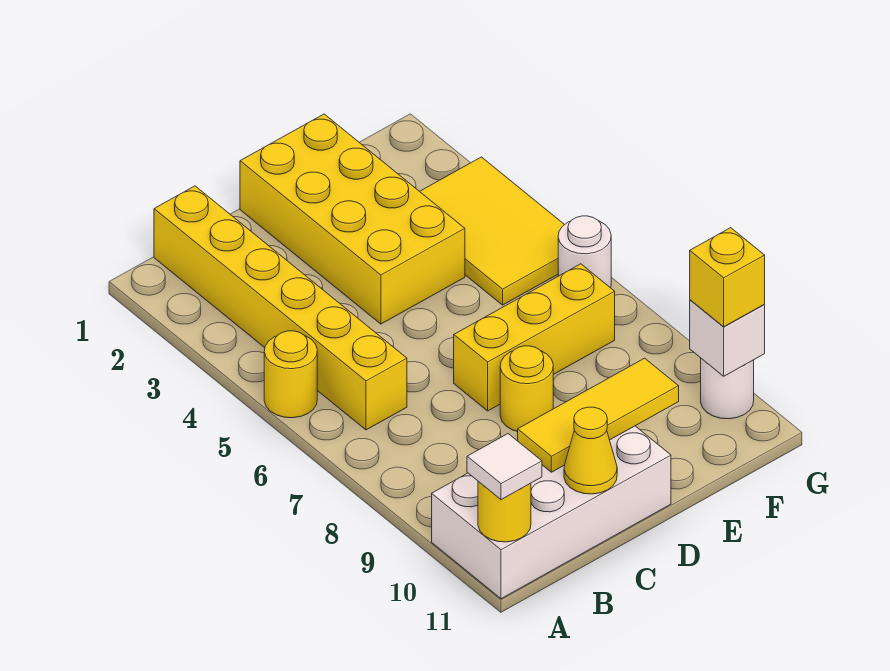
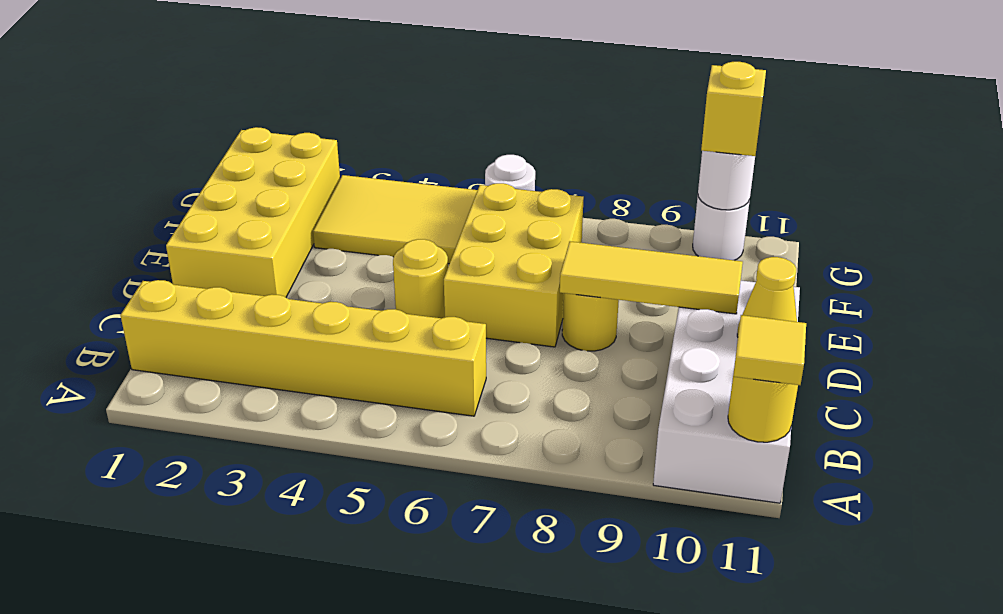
yellow round brick A5 level 1 -> yellow round brick D5 level 1
white tile A11 level 3 -> yellow tile A11 level 3
yellow tile C10:E10 level 2 -> yellow tile D8:D10 level 2
yellow brick D1:E4 level 1 -> yellow brick D1:G2 level 1
yellow brick D7:F7 level 1 -> yellow brick D6:F7 level 1
white brick G10 level 2 -> white round brick G10 level 2

